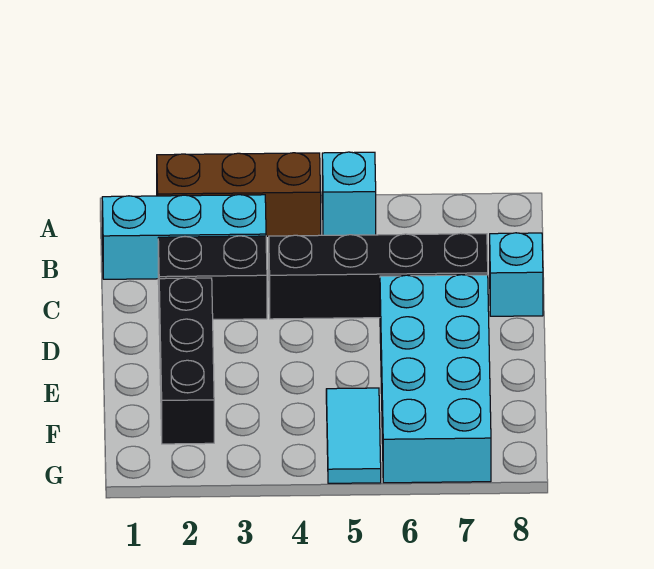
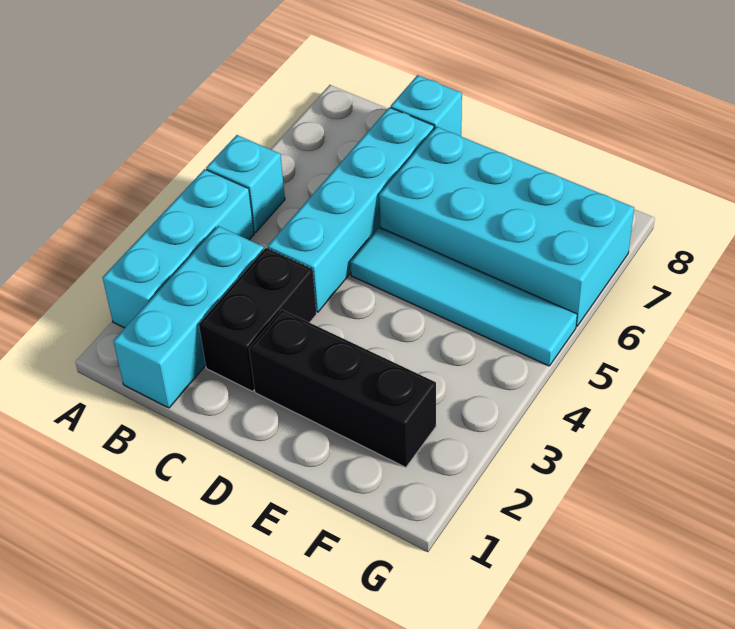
brown brick A2:A4 level 1 -> cyan brick A2:A4 level 1
black brick C4:C7 level 1 -> cyan brick C4:C7 level 1
cyan tile F5:G5 level 1 -> cyan tile D5:G5 level 1

